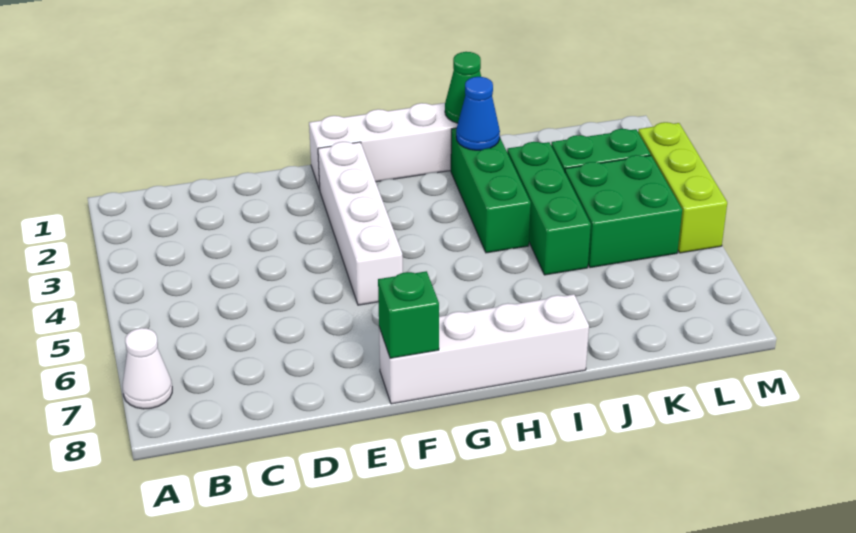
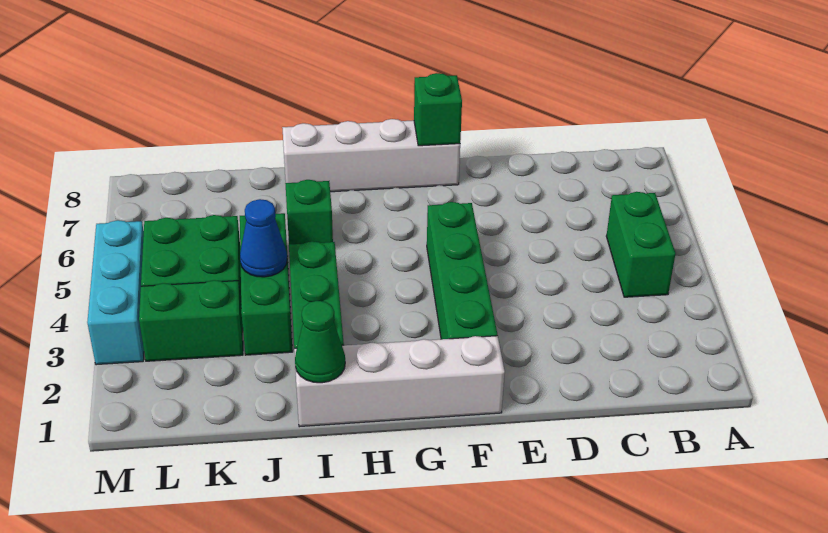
white cone A7 level 1 -> none
none -> green brick B4:B5 level 1
white brick F2:F5 level 1 -> green brick F2:F5 level 1
blue cone I2 level 2 -> blue cone J4 level 2
none -> green brick I6 level 1
lime brick M3:M5 level 1 -> cyan brick M3:M5 level 1

